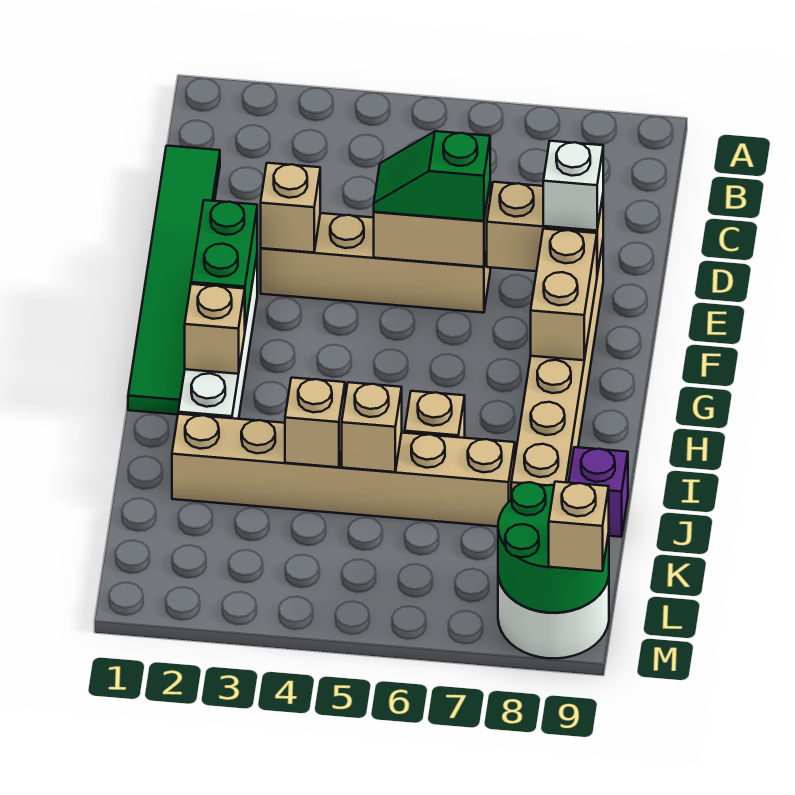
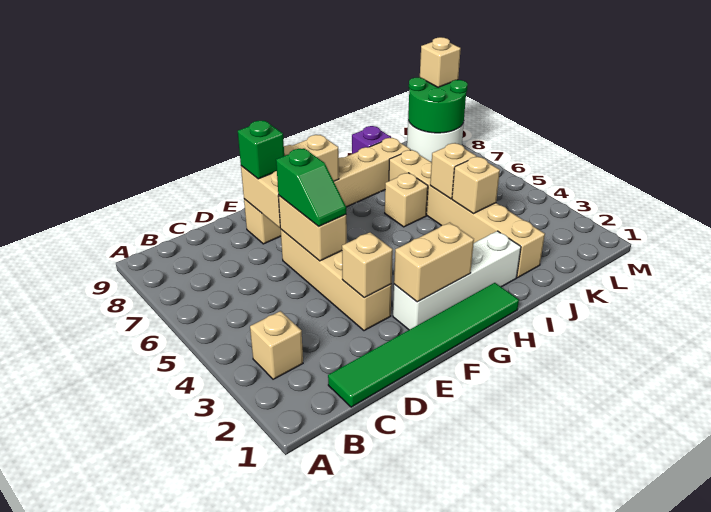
white brick E8 level 3 -> green brick E8 level 3
green brick F2:G2 level 2 -> tan brick F2:G2 level 2
tan brick H2 level 2 -> tan brick B3 level 1

